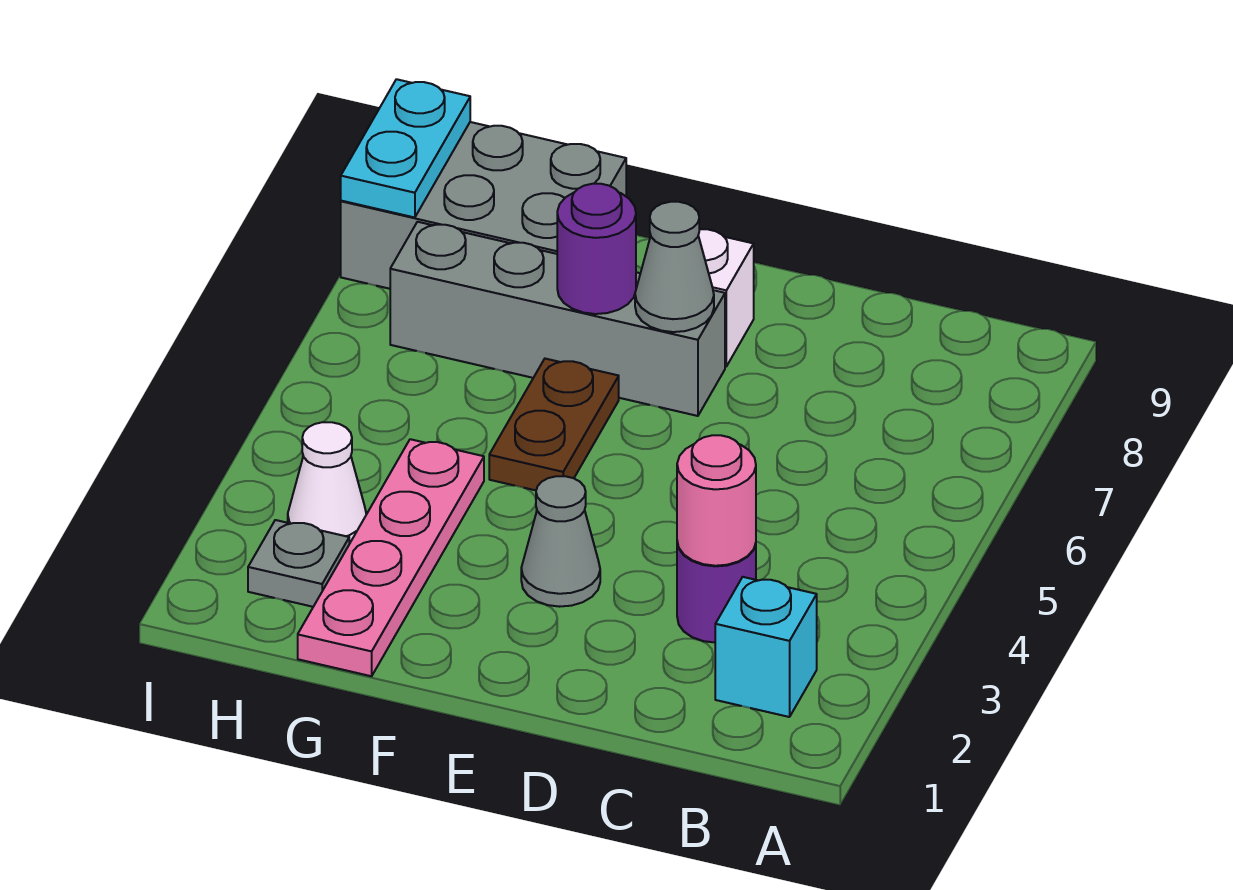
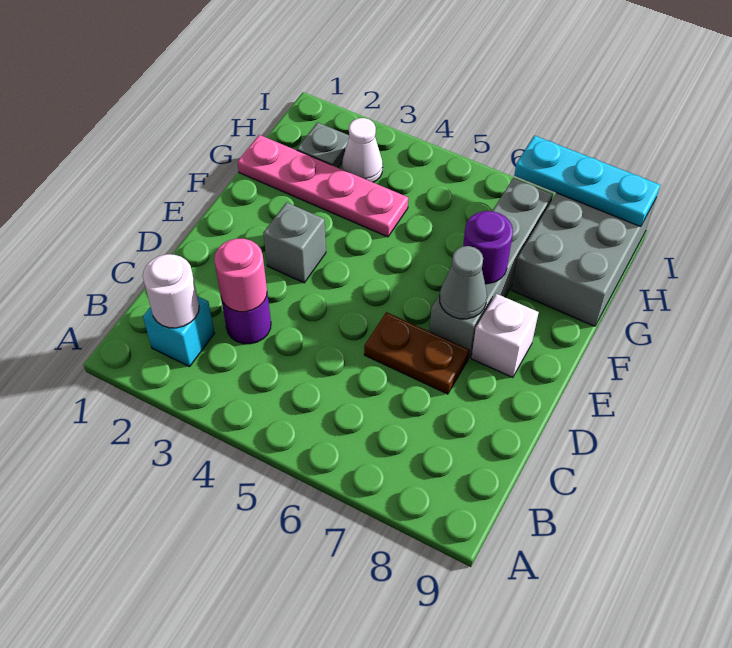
none -> white round brick B2 level 2
grey cone E3 level 1 -> grey brick E3 level 1
brown plate F5:F6 level 1 -> brown plate D6:D7 level 1
cyan plate I8:I9 level 2 -> cyan plate I7:I9 level 2

